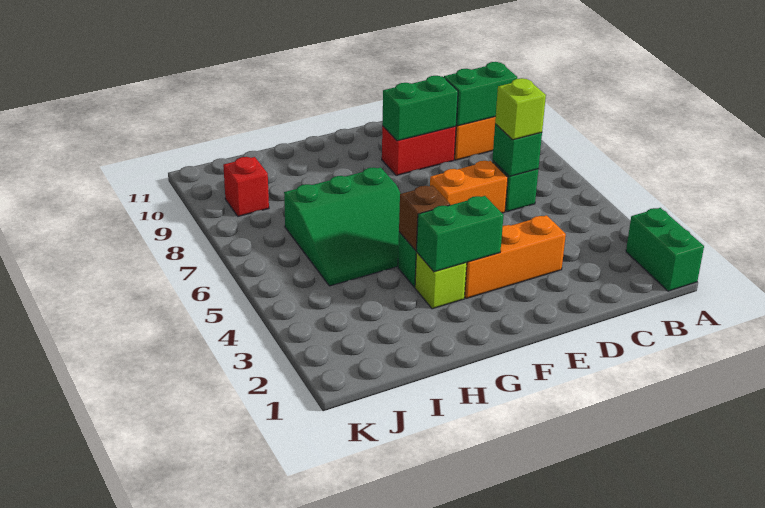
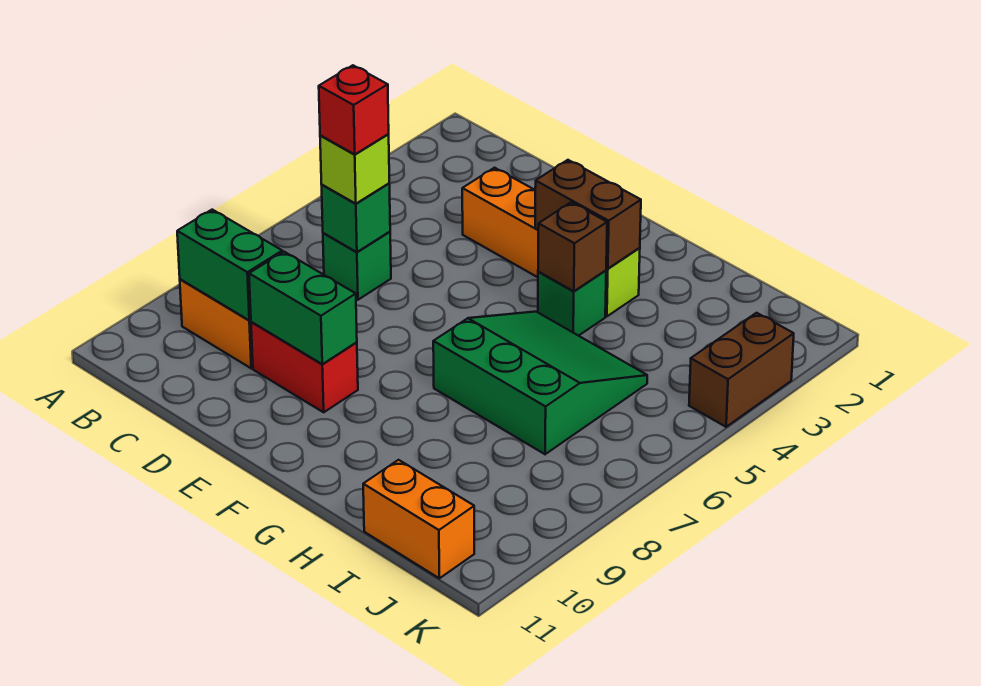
green brick A1:A2 level 1 -> none
orange brick D6:E6 level 1 -> orange brick I11:J11 level 1
green brick F3:G3 level 2 -> brown brick F3:G3 level 2
red brick J9 level 1 -> red brick C6 level 4
none -> brown brick K3:K4 level 1

